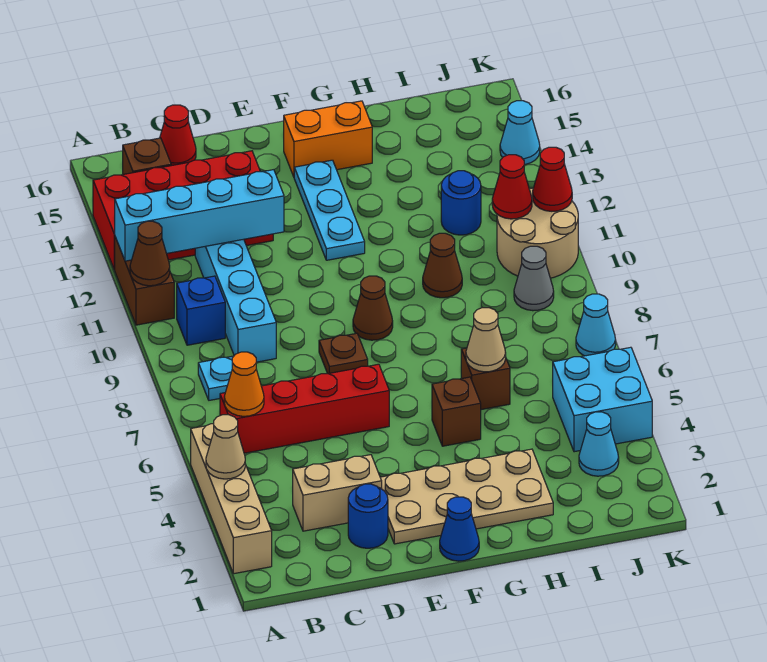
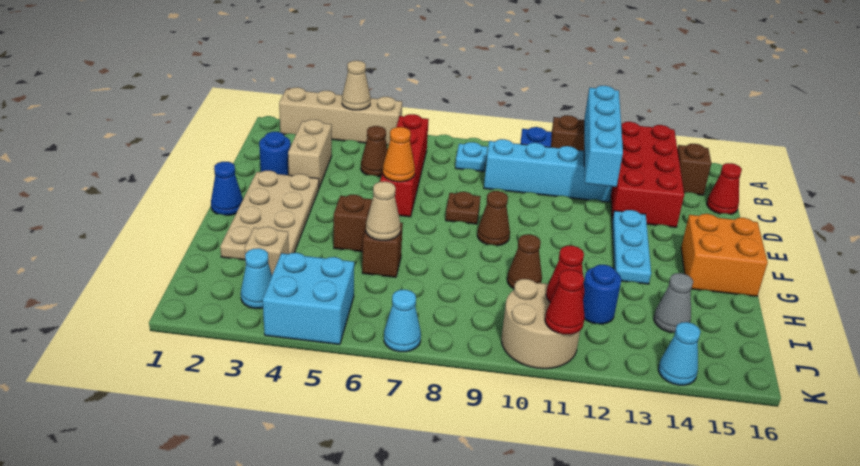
brown cone A11 level 2 -> brown cone C5 level 1
orange cone B6 level 2 -> orange cone E6 level 2
cyan plate F12:F14 level 1 -> cyan plate E13:G13 level 1
orange brick F15:G15 level 1 -> orange brick F15:G16 level 1
none -> tan brick I3 level 1
grey cone J9 level 1 -> grey cone I14 level 1

